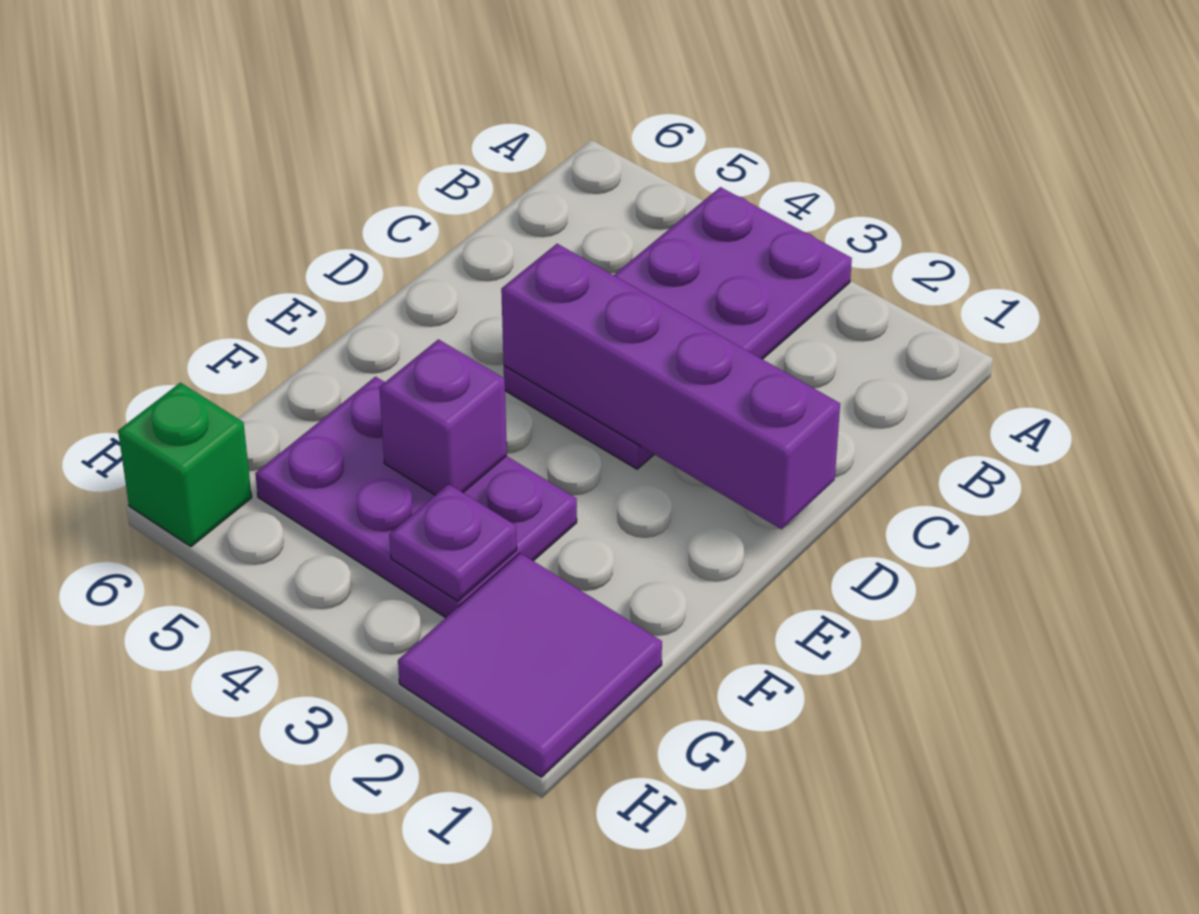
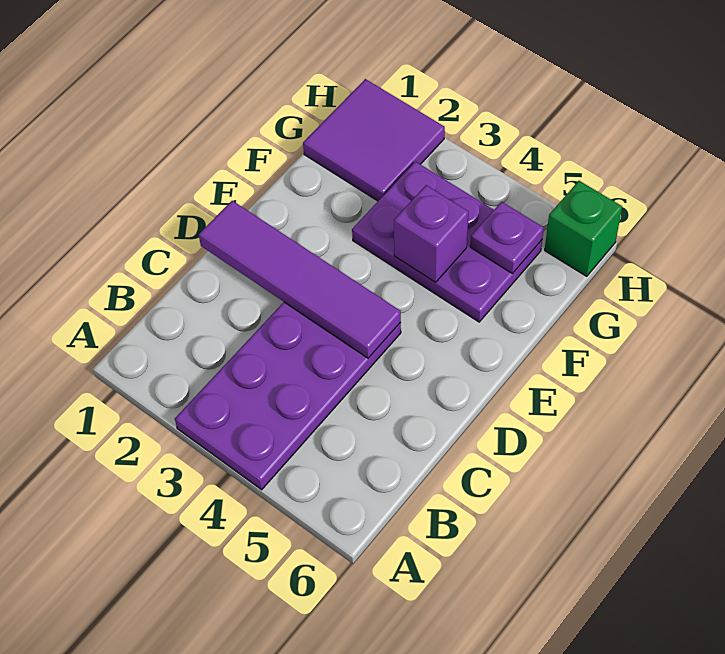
purple brick D1:D4 level 2 -> purple tile D1:D4 level 2
purple plate G3 level 2 -> purple plate G5 level 2

